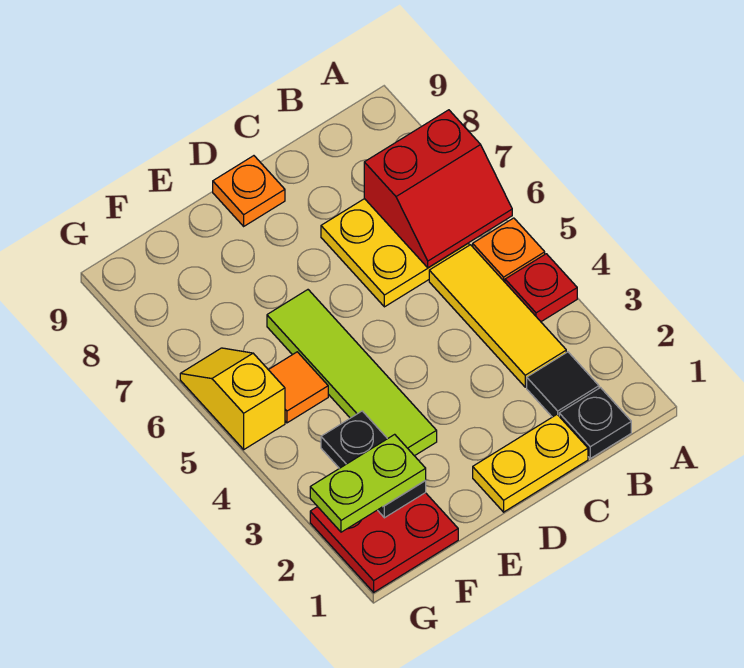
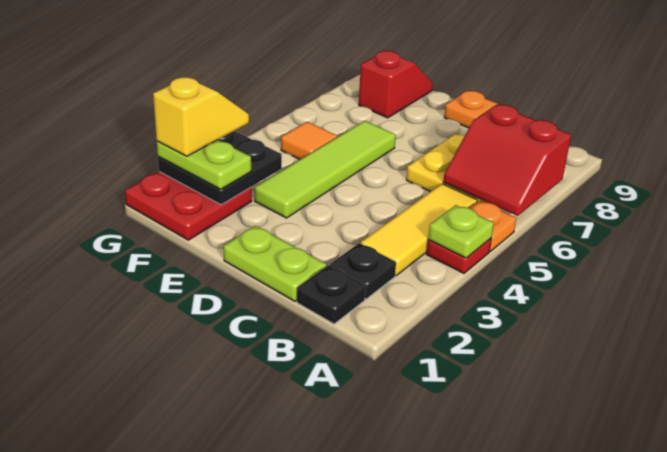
none -> lime plate A4 level 2
black tile B2 level 1 -> black plate B2 level 1
yellow plate C1:D1 level 1 -> lime plate C1:D1 level 1
black plate F2:F3 level 2 -> black plate F2:G3 level 2
none -> red slope F8:F9 level 1 top 8
yellow slope G5:G6 level 1 top 5 -> yellow slope G2:G3 level 4 top 2

